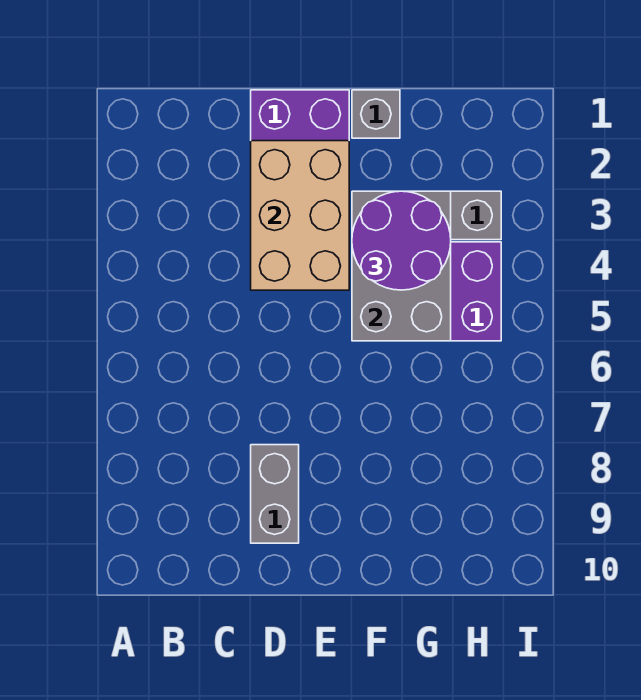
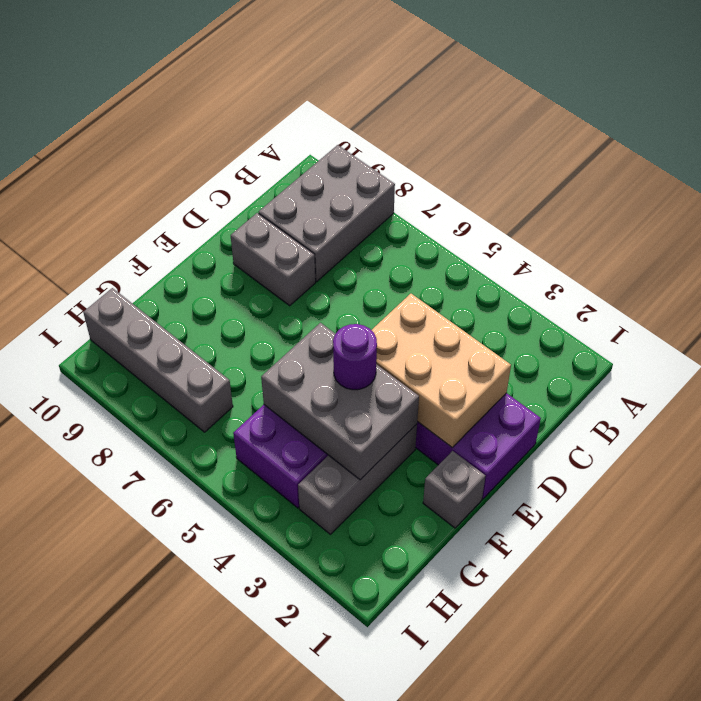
none -> grey brick A8:C9 level 1
purple round brick F3:G4 level 3 -> purple round brick F4 level 3
none -> grey brick H7:H10 level 1

